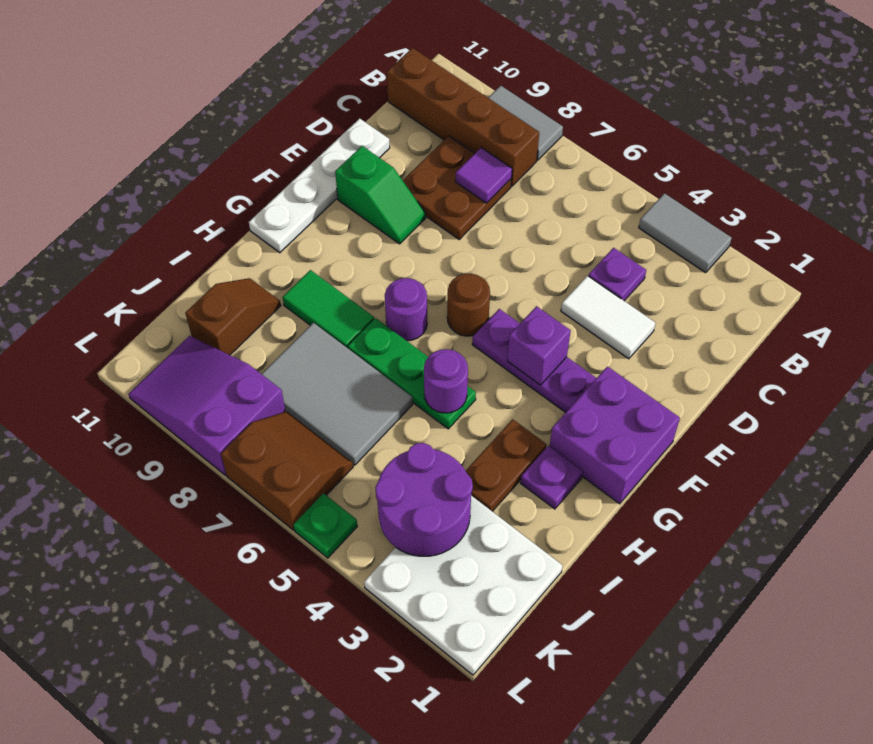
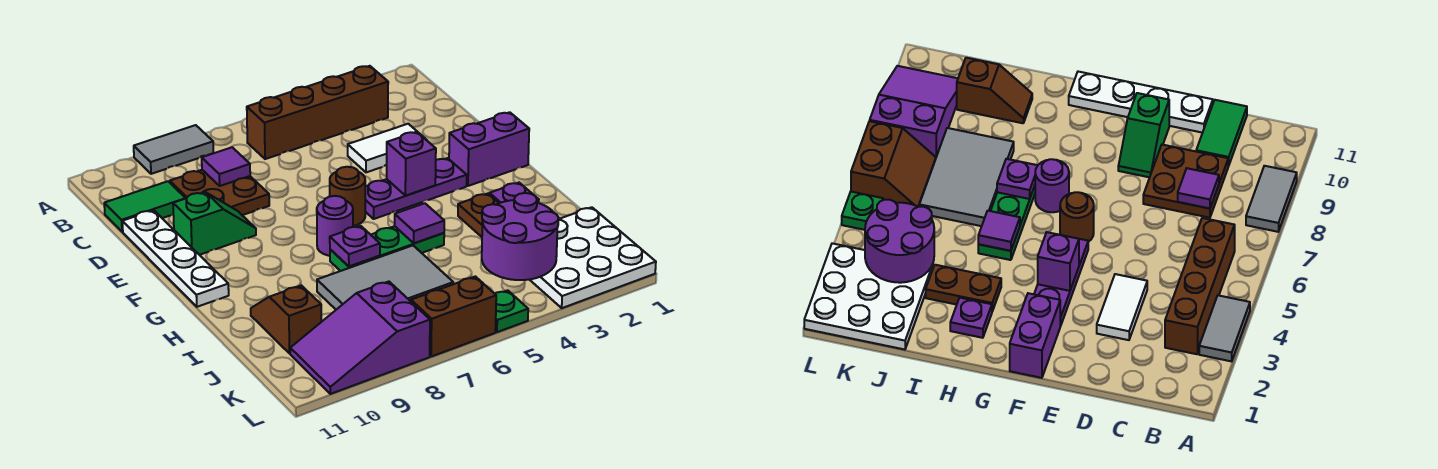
brown brick B8:B11 level 1 -> brown brick B3:B6 level 1
purple plate C4 level 1 -> purple plate H7 level 2
purple brick F1:G2 level 1 -> purple brick F1:F2 level 1
purple round brick H5 level 2 -> purple tile H5 level 2
green tile H8:H9 level 1 -> green tile C10:C11 level 1

